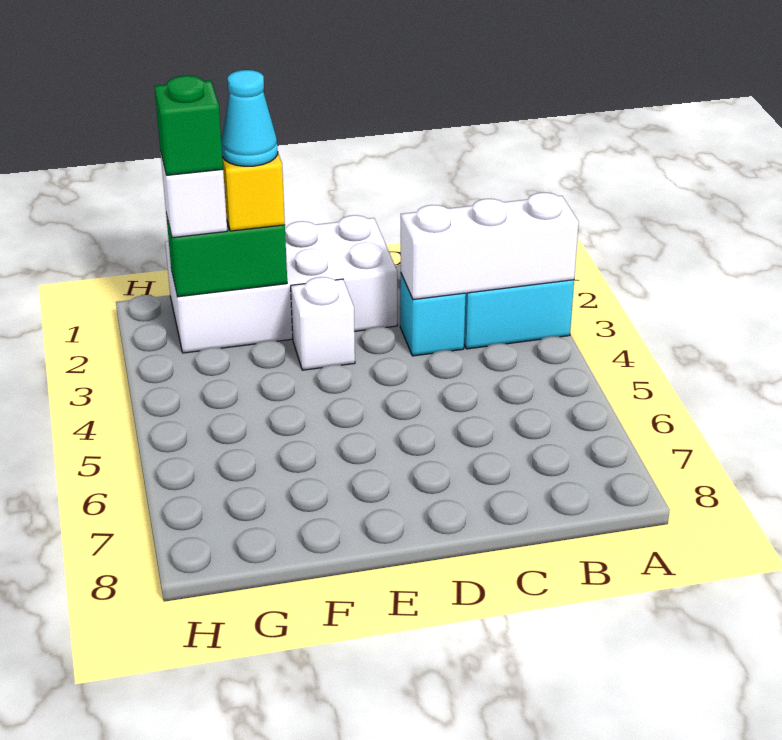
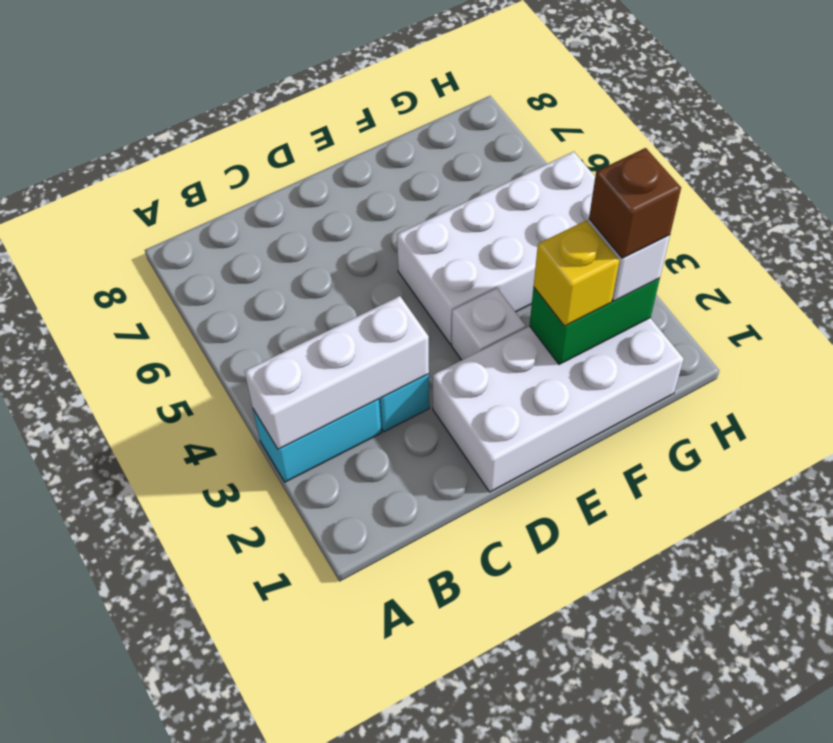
none -> white brick E4:H5 level 1
cyan cone F2 level 4 -> none
green brick G2 level 4 -> brown brick G2 level 4

